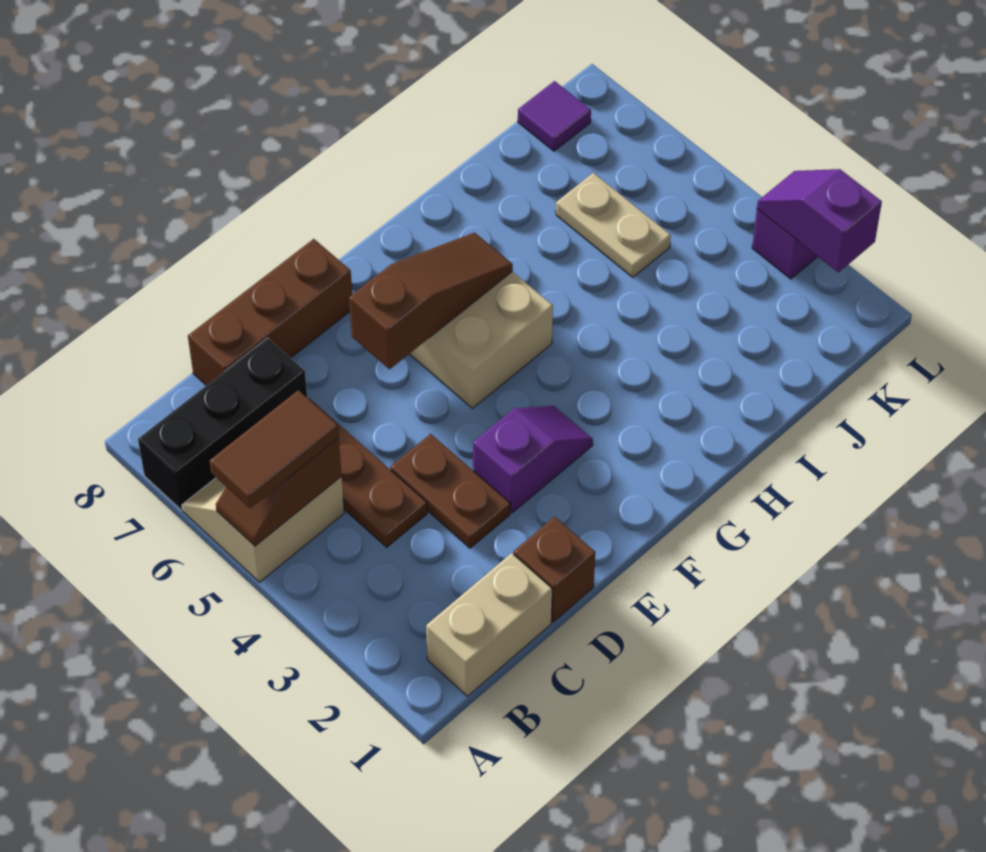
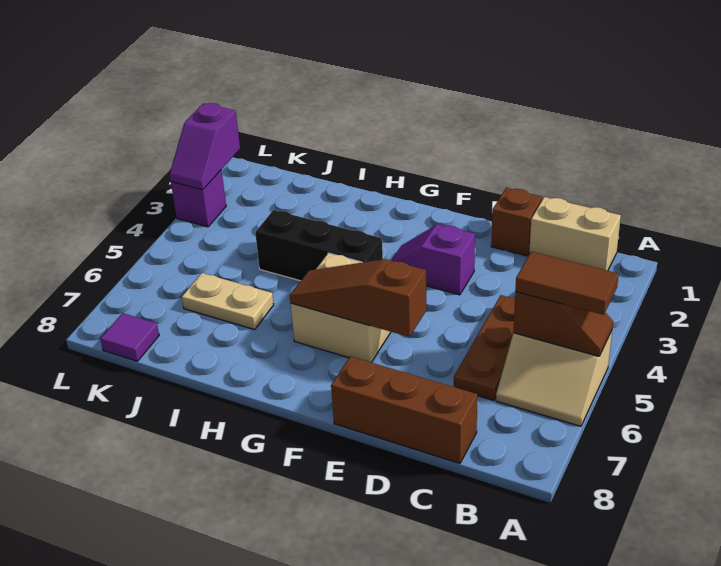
black brick A7:C7 level 1 -> black brick G4:I4 level 1
brown plate D3:D4 level 1 -> none
tan plate J5:J6 level 1 -> tan plate I6:J6 level 1

